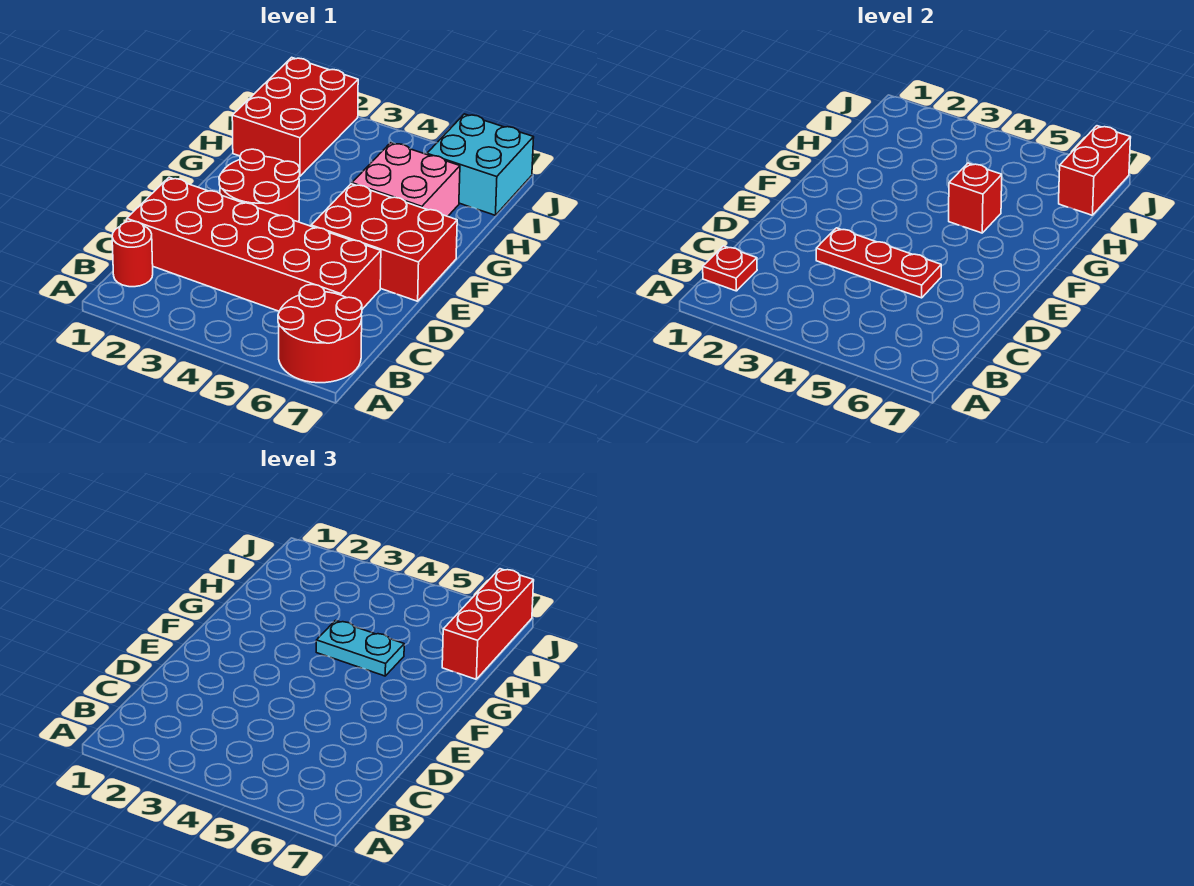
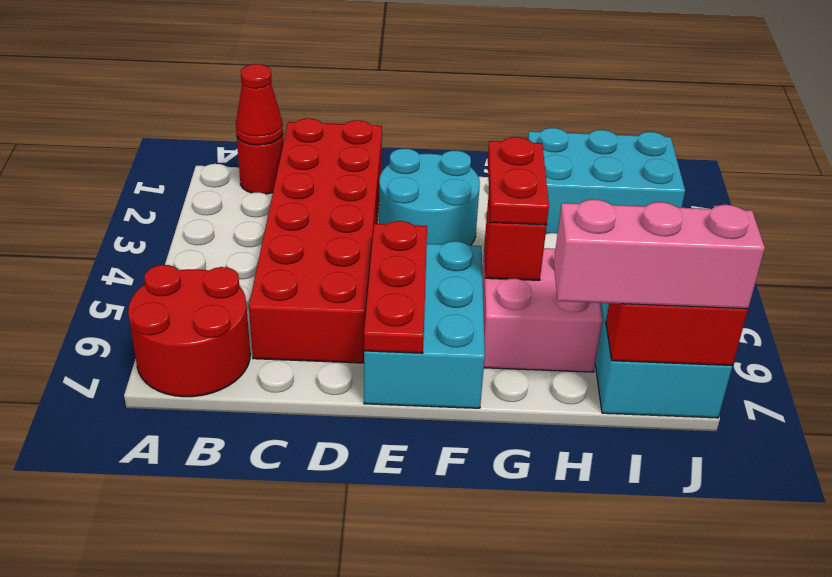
red plate B1 level 2 -> red cone B1 level 2
red plate D3:D5 level 2 -> red plate E5:E7 level 2
red round brick E2:F3 level 1 -> cyan round brick E2:F3 level 1
red brick E5:F7 level 1 -> cyan brick E5:F7 level 1
cyan plate G4:G5 level 3 -> red plate G4:G5 level 3
red brick H1:J2 level 1 -> cyan brick H1:J2 level 1
red brick H7:J7 level 3 -> pink brick H7:J7 level 3

